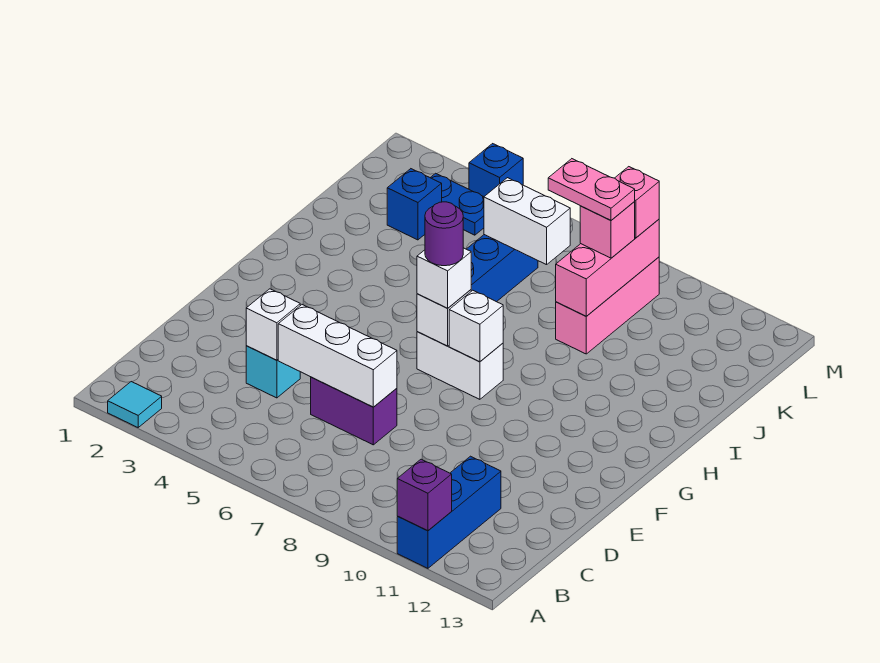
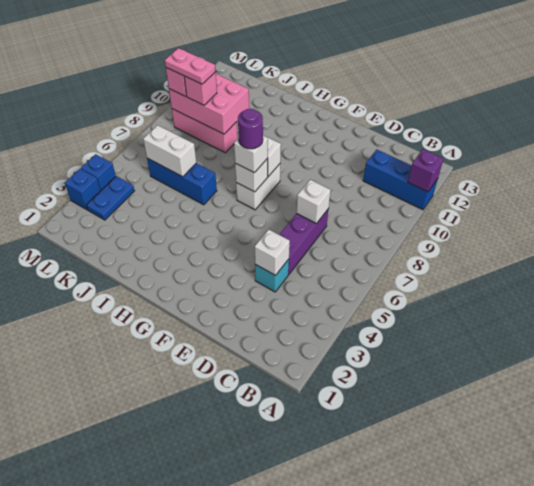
cyan tile A2 level 1 -> none
white brick D5:D7 level 2 -> white brick D7 level 2
purple brick D6:D7 level 1 -> purple brick D5:D7 level 1
pink brick J9:L9 level 2 -> pink brick J9:L10 level 2
blue brick K3 level 1 -> blue brick M3 level 1
white brick K6:K7 level 2 -> white brick J6:K6 level 2
pink plate K8:K9 level 4 -> pink plate K9:L9 level 4

